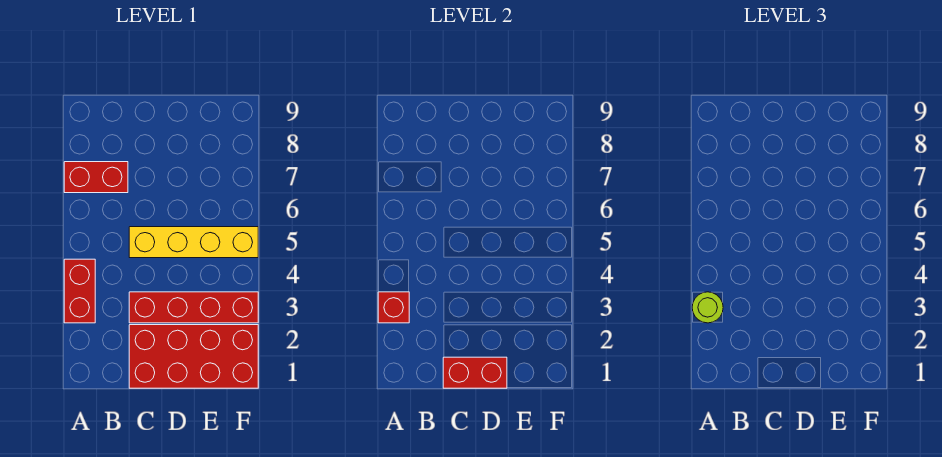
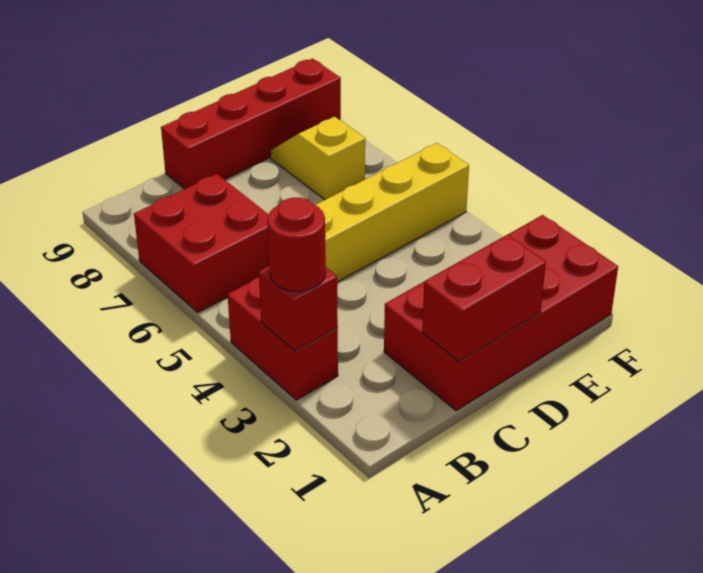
lime round brick A3 level 3 -> red round brick A3 level 3
red brick A7:B7 level 1 -> red brick A6:B7 level 1
red brick C3:F3 level 1 -> red brick C9:F9 level 1
none -> yellow slope E7:E8 level 1 top 7

